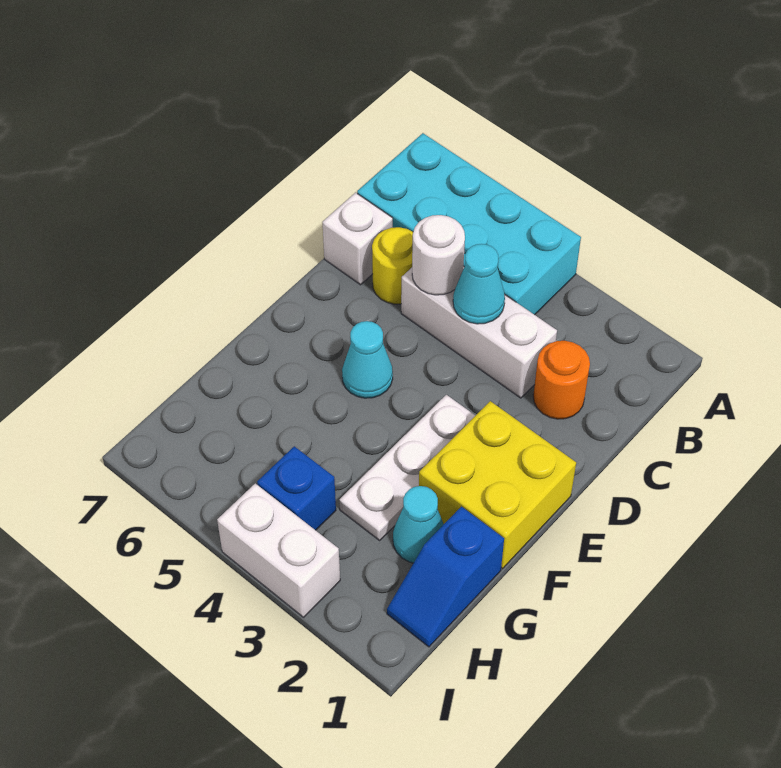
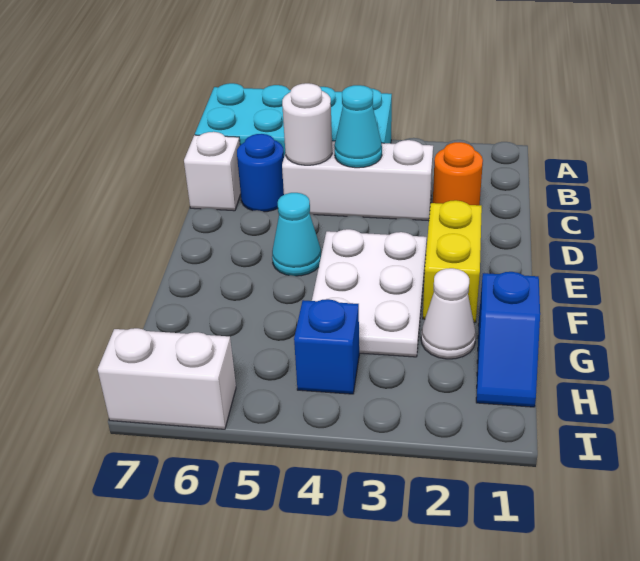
yellow round brick C6 level 1 -> blue round brick C6 level 1
yellow brick E1:F2 level 1 -> yellow brick E2:F2 level 1
white plate E3:G3 level 1 -> white plate E3:G4 level 1
cyan cone G2 level 1 -> white cone G2 level 1
white brick I3:I4 level 1 -> white brick I6:I7 level 1

